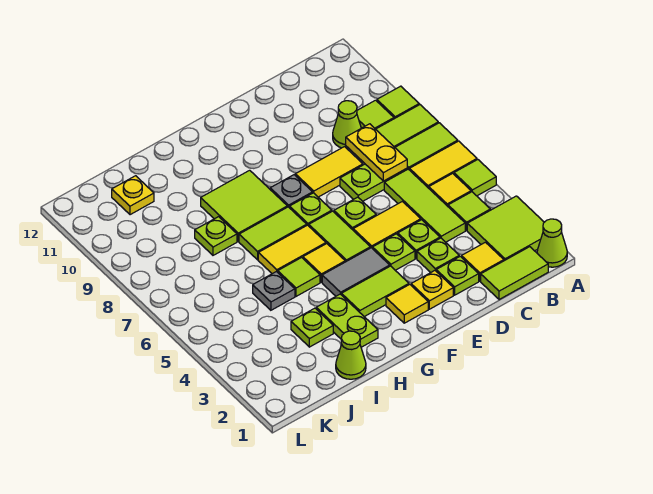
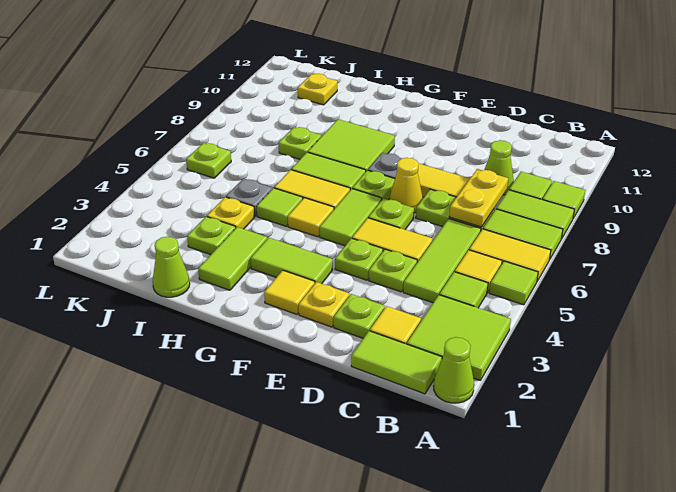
lime plate D3 level 1 -> lime plate K6 level 1
none -> yellow cone E7 level 1
grey tile F4:G4 level 1 -> none
lime plate H2:H3 level 1 -> lime tile H2:H3 level 1
none -> yellow plate I4 level 1

